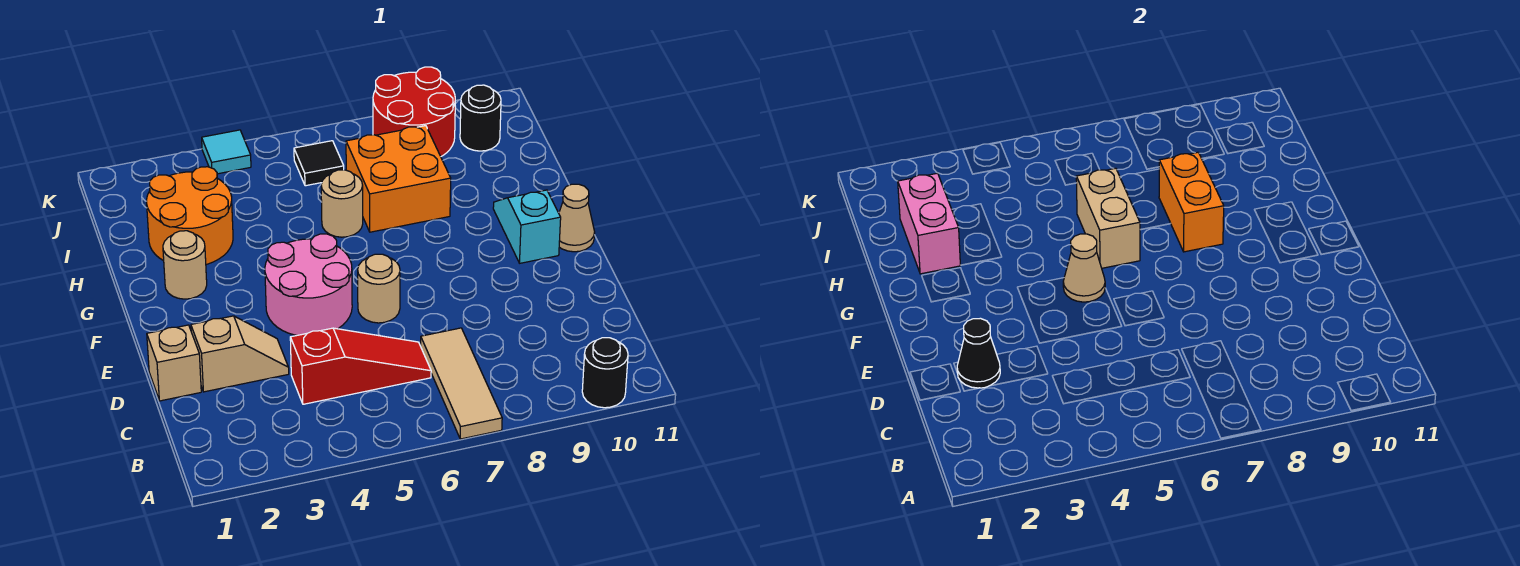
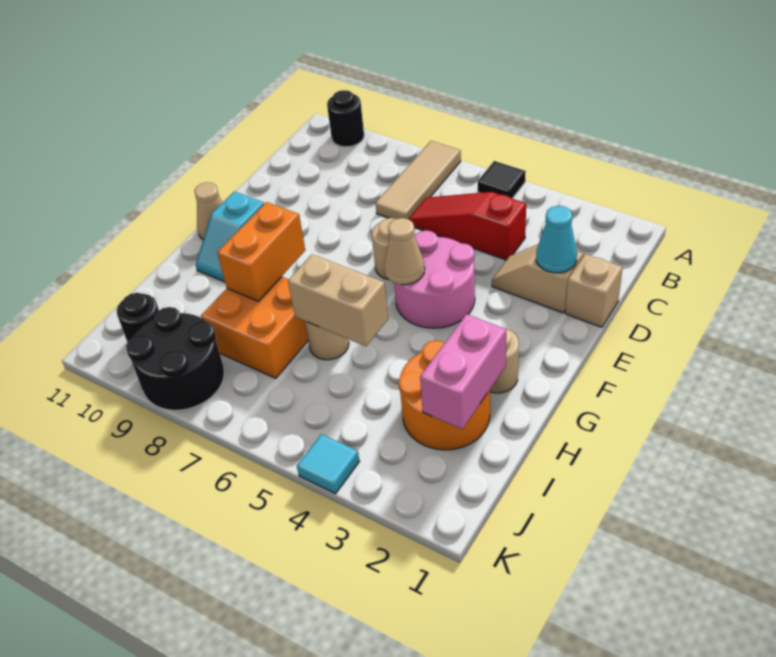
black cone D2 level 2 -> cyan cone D2 level 2
tan brick G6:H6 level 2 -> tan brick H5:H6 level 2
black tile J6 level 1 -> black tile A5 level 1
red round brick J8:K9 level 1 -> black round brick J8:K9 level 1

